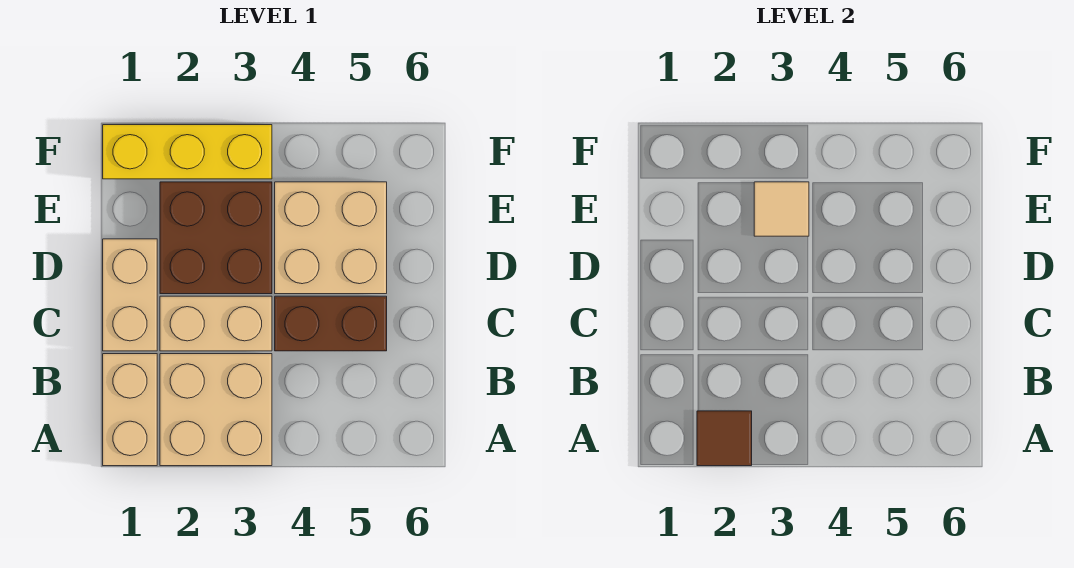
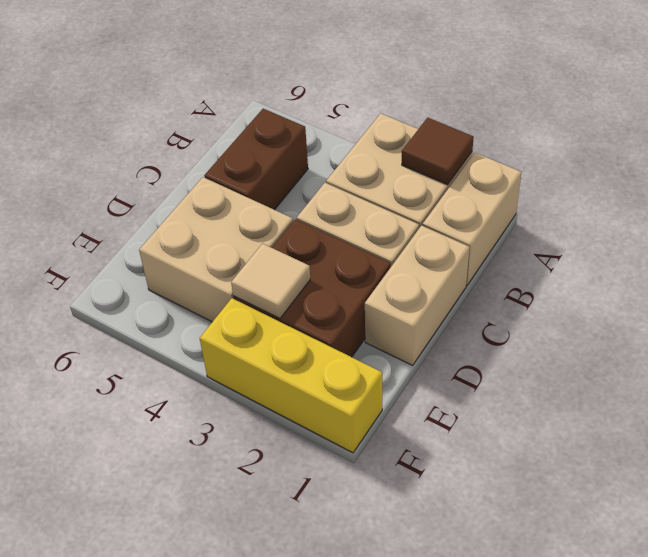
brown brick C4:C5 level 1 -> brown brick B5:C5 level 1

